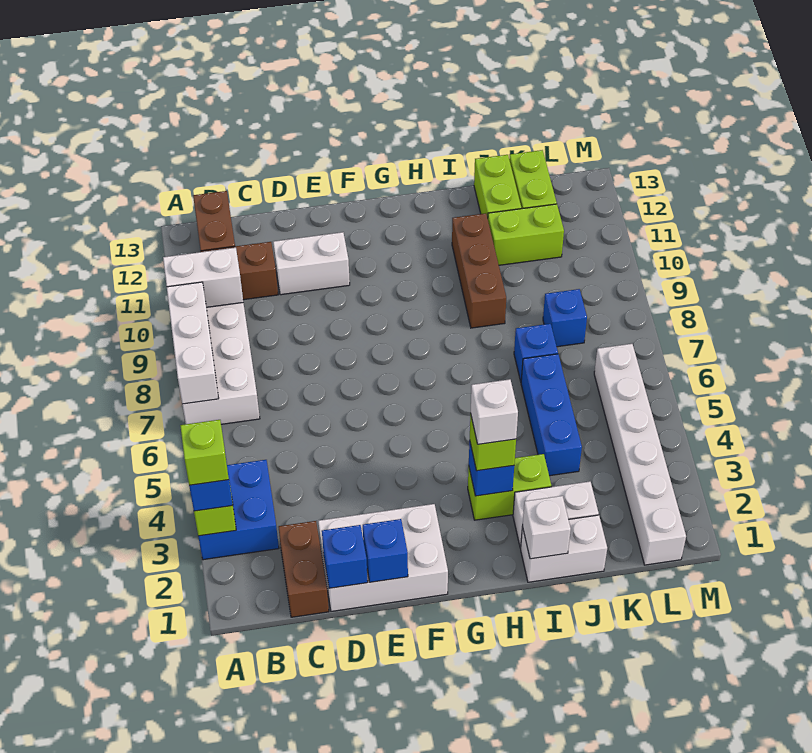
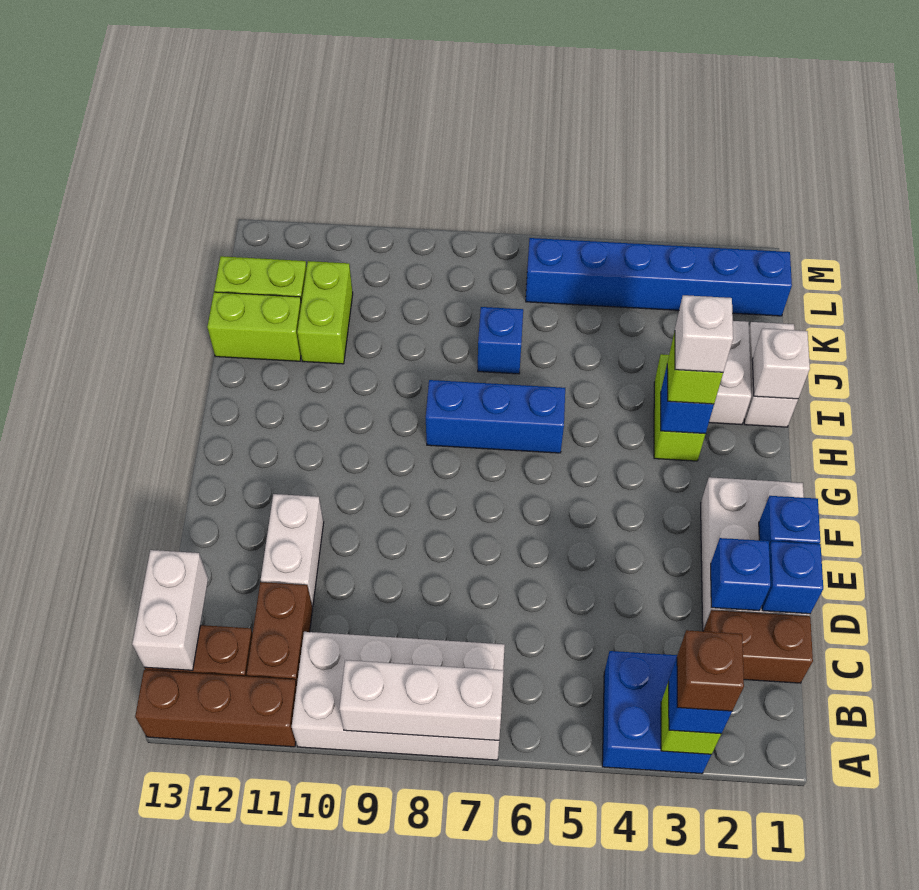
lime brick A3 level 4 -> brown brick A3 level 4
white brick A10:B10 level 2 -> white brick B13:C13 level 2
brown brick I9:I11 level 1 -> brown brick A11:A13 level 1
blue brick J4:J6 level 1 -> blue brick H6:H8 level 1
blue brick K8 level 1 -> blue brick D2 level 2
white brick L1:L6 level 1 -> blue brick L1:L6 level 1

